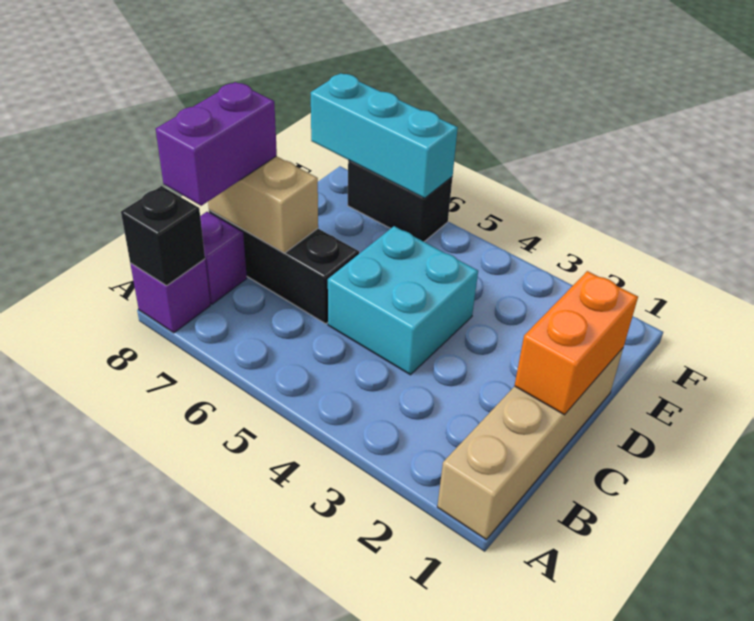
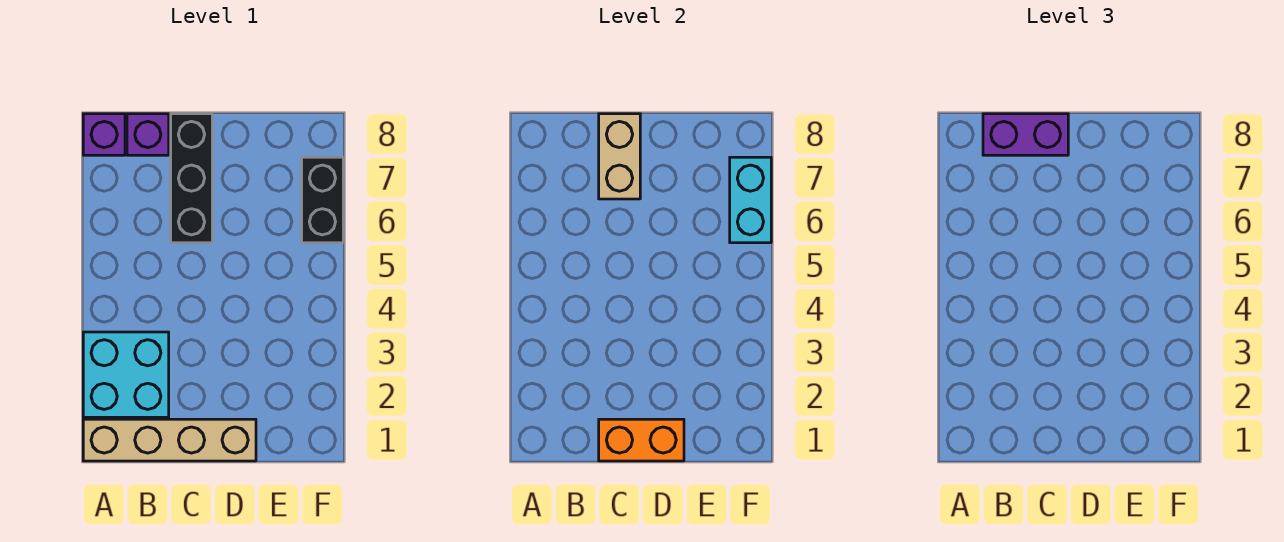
black brick A8 level 2 -> none
cyan brick C4:D5 level 1 -> cyan brick A2:B3 level 1
cyan brick F6:F8 level 2 -> cyan brick F6:F7 level 2

